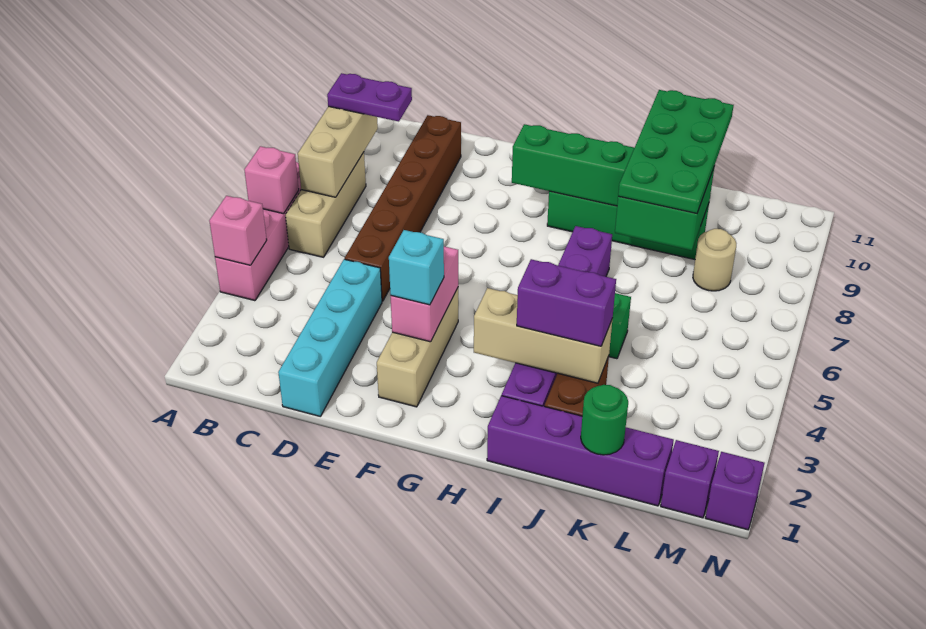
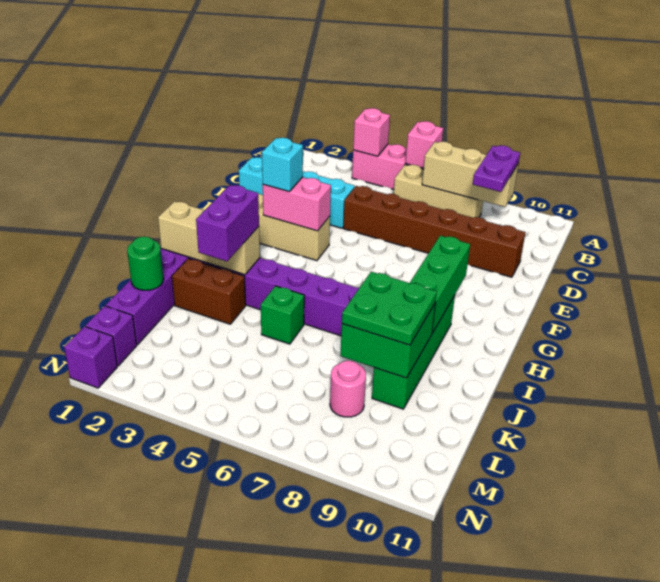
tan brick H3:J3 level 2 -> tan brick I1:I3 level 2
green plate J8:K11 level 3 -> green plate J8:K9 level 3
tan round brick L8 level 1 -> pink round brick L8 level 1

